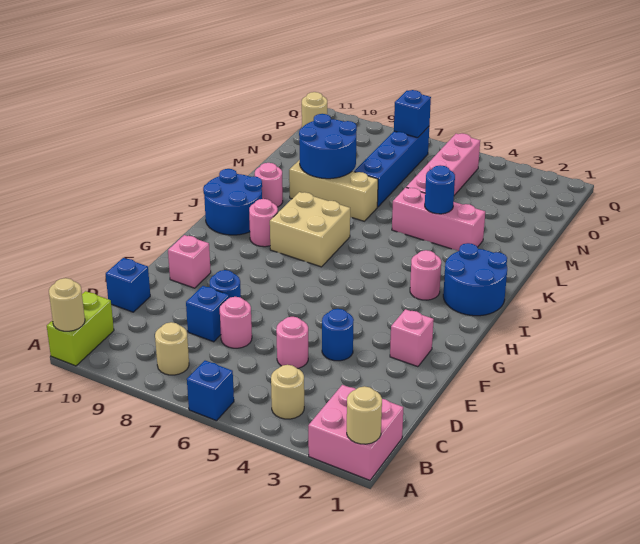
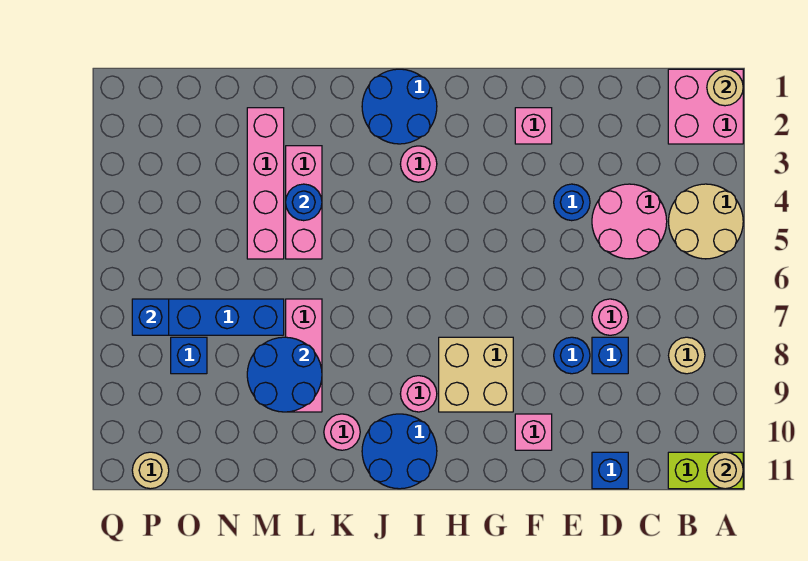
blue brick A6 level 1 -> blue brick O8 level 1
tan round brick B4 level 1 -> tan round brick A4:B5 level 1
pink round brick D5 level 1 -> pink round brick C4:D5 level 1
tan brick I7:J8 level 1 -> tan brick G8:H9 level 1
tan brick L7:L9 level 1 -> pink brick L7:L9 level 1
pink brick M5:P5 level 1 -> pink brick M2:M5 level 1

